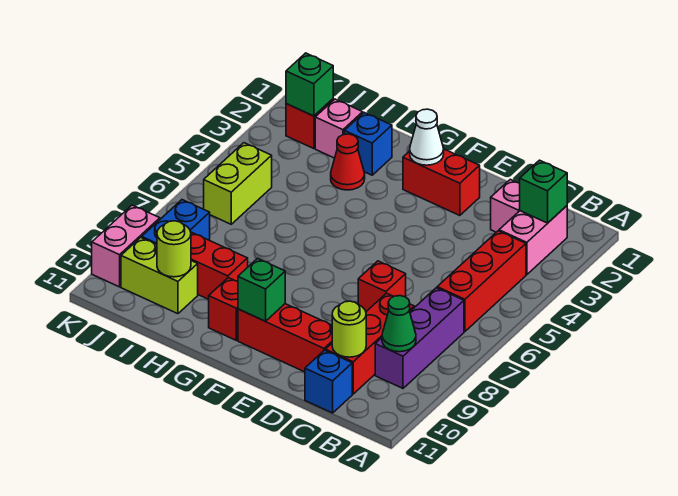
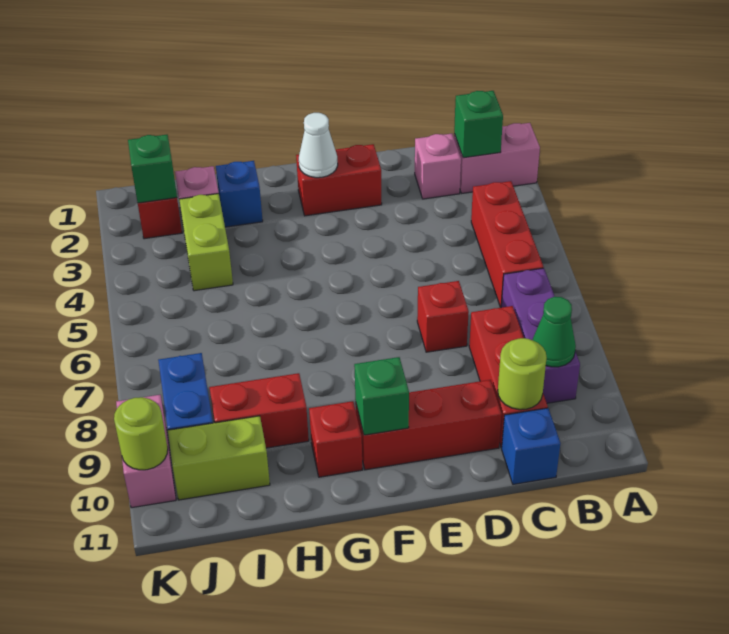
pink brick B2:B3 level 1 -> pink brick A2:B2 level 1
red cone H3 level 1 -> none
lime round brick I10 level 2 -> lime round brick K10 level 2
lime brick J5:J6 level 1 -> lime brick I3:I4 level 1

